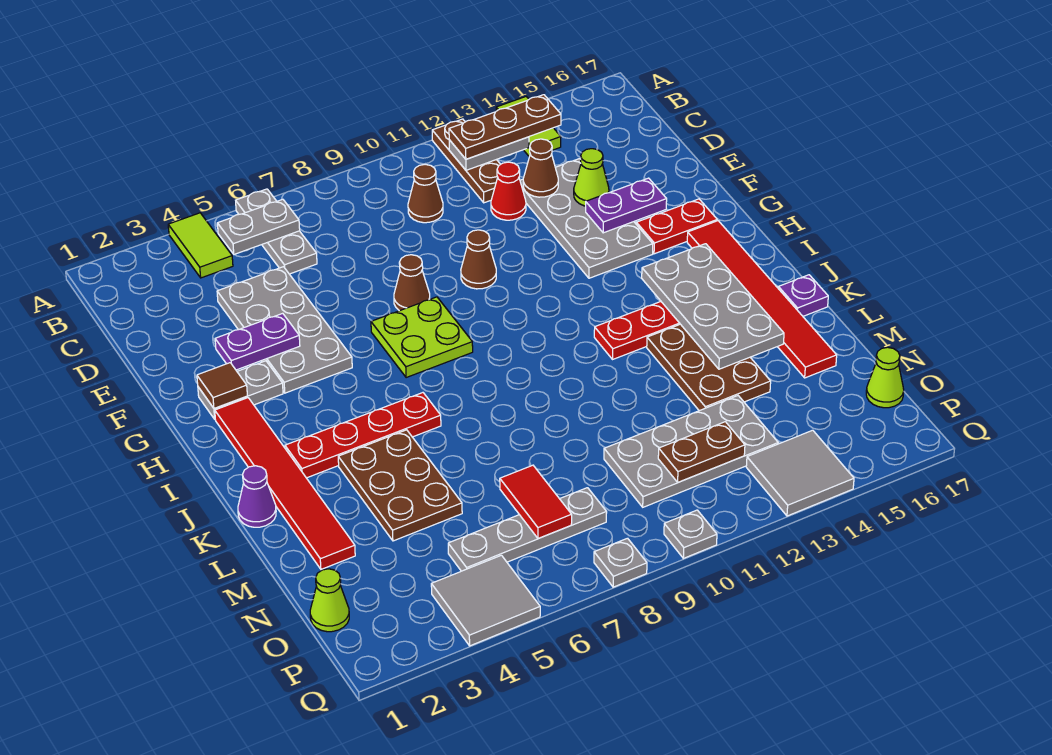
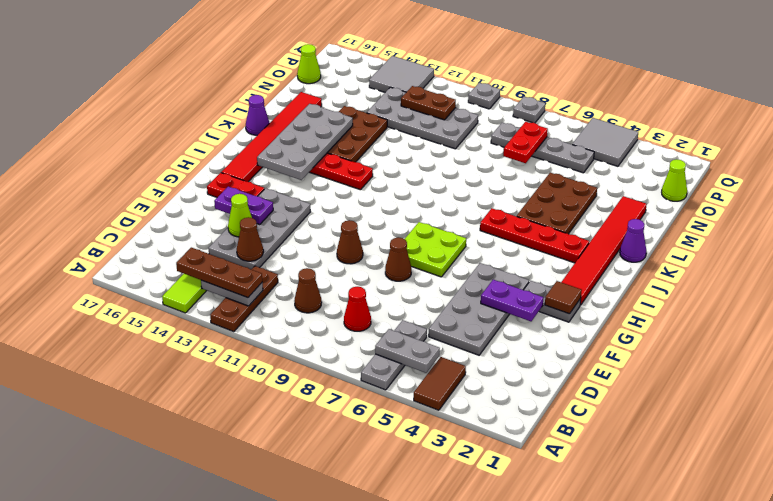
lime tile A4:B4 level 1 -> brown tile A4:B4 level 1
red cone D12 level 1 -> red cone C8 level 1
purple plate K17 level 1 -> purple cone K17 level 1
red tile N7:O7 level 2 -> red plate N7:O7 level 2

